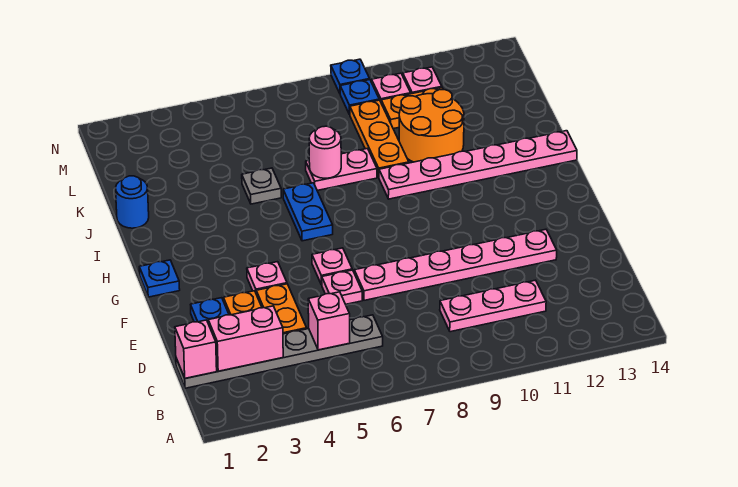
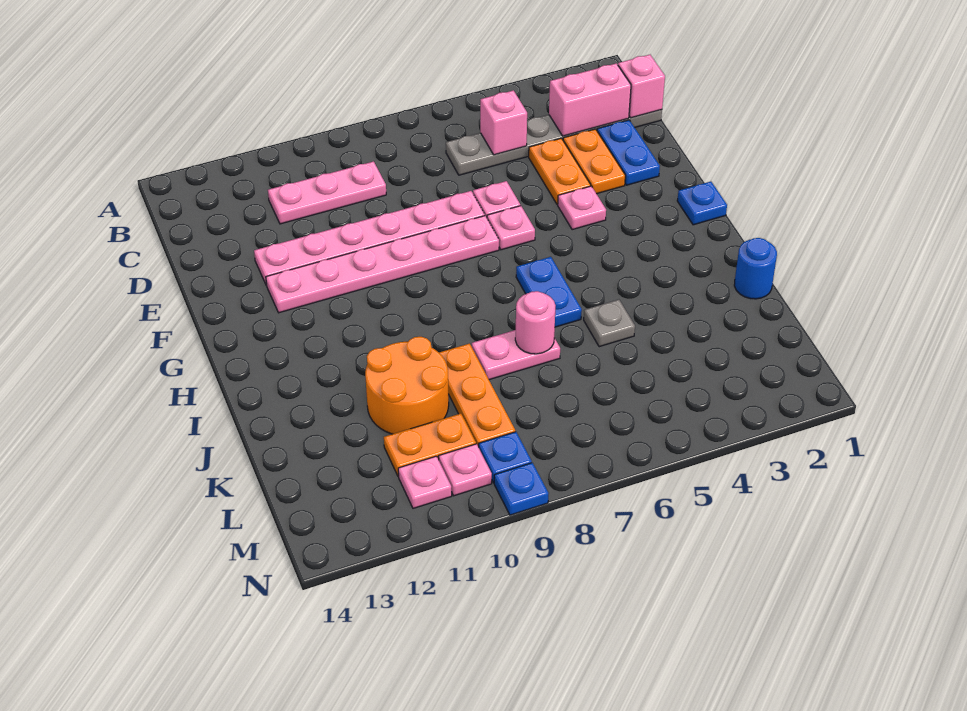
pink plate I9:I14 level 1 -> pink plate F7:F12 level 1

